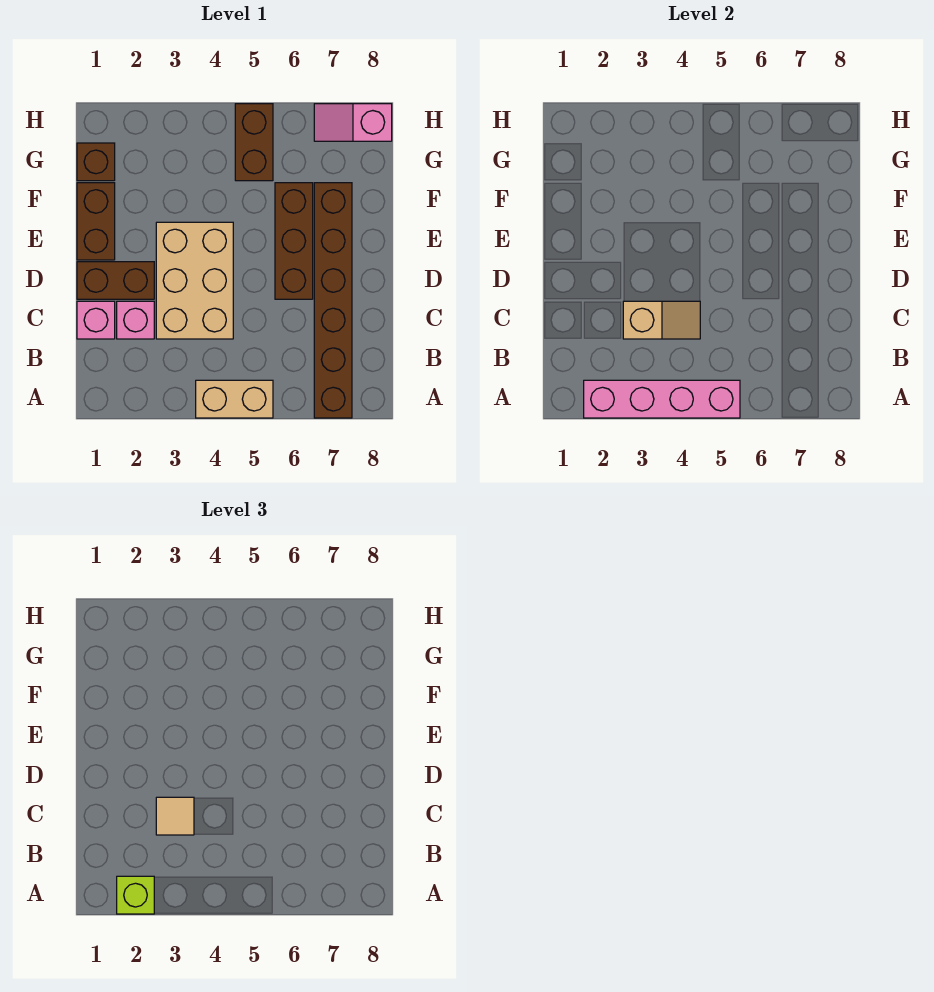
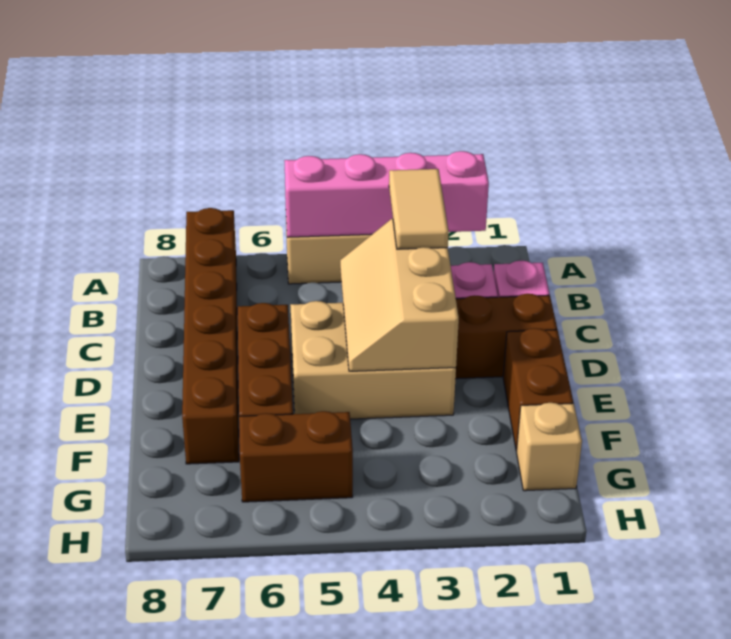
lime brick A2 level 3 -> none
tan brick C3:E4 level 1 -> tan brick D3:E5 level 1
tan slope C3:C4 level 2 top 3 -> tan slope C3:E4 level 2 top 3
tan tile C3 level 3 -> tan tile B3:C3 level 3
brown brick G1 level 1 -> tan brick G1 level 1
brown brick G5:H5 level 1 -> brown brick G5:G6 level 1
pink slope H7:H8 level 1 top 8 -> none

